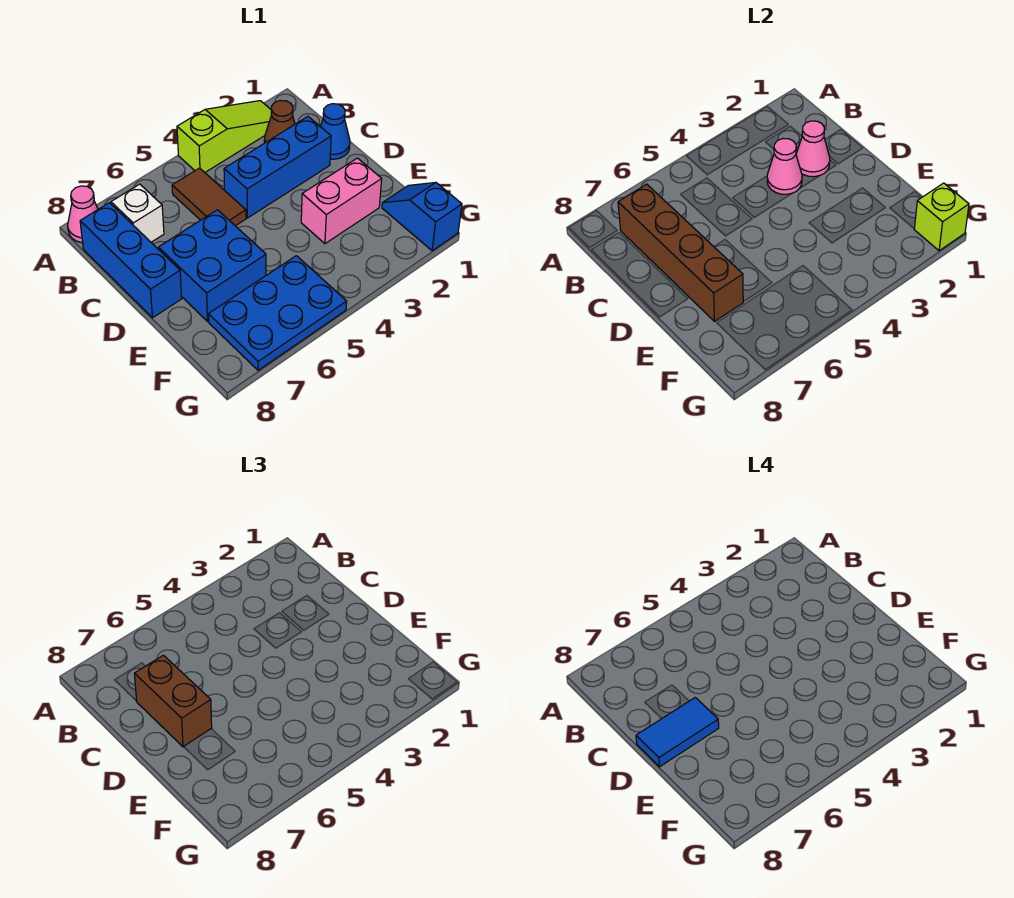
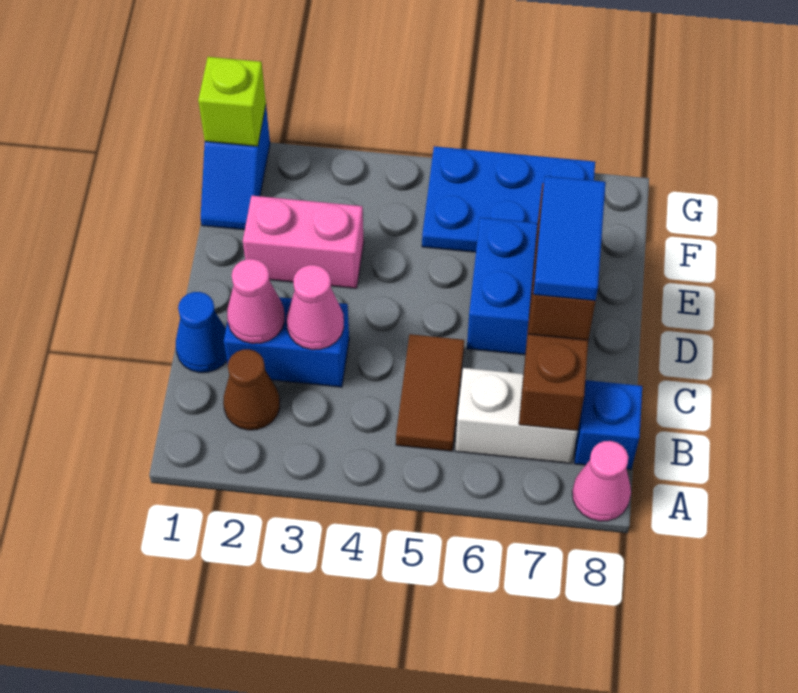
lime slope A2:A4 level 1 top 4 -> none
white brick B7 level 1 -> white brick B6:B7 level 1
blue brick B8:D8 level 1 -> blue brick B8 level 1
blue brick C2:C4 level 1 -> blue brick C2:C3 level 1
blue tile D7:D8 level 4 -> blue tile C7:D7 level 4

